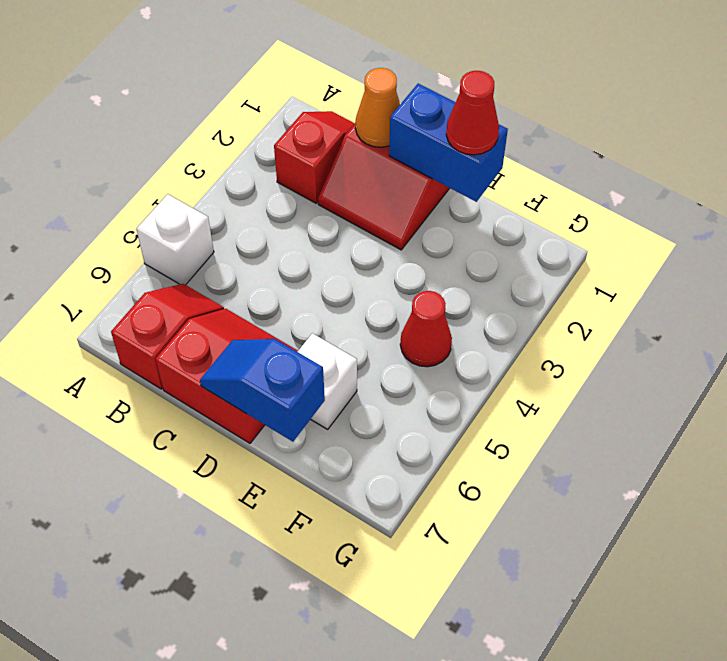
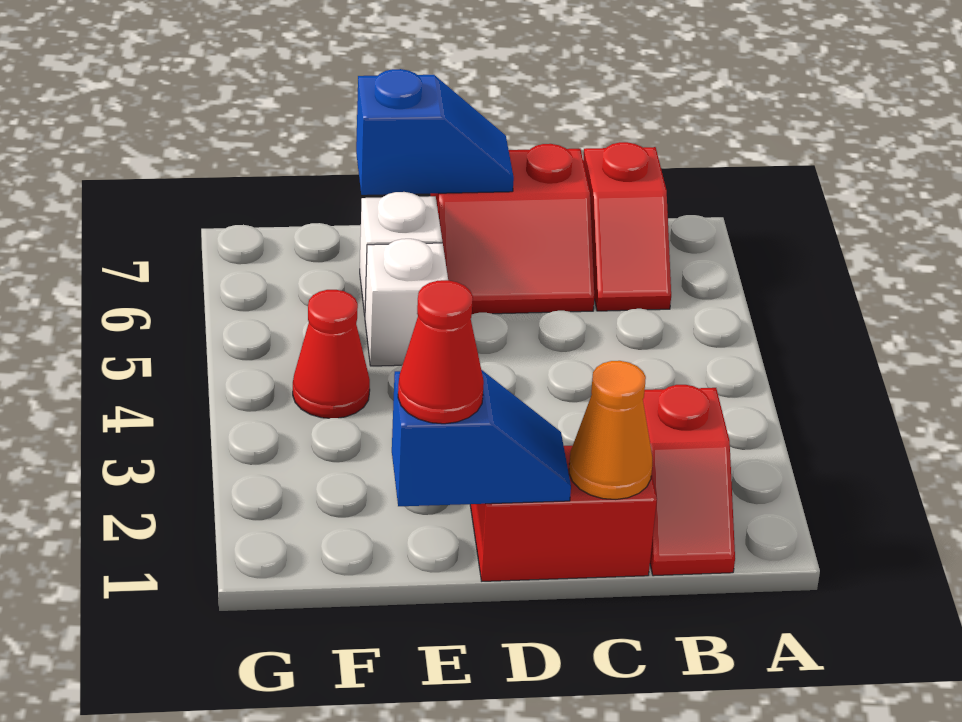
white brick A5 level 1 -> white brick E5 level 1
blue brick D1:E1 level 2 -> blue slope D1:E1 level 2 top E

